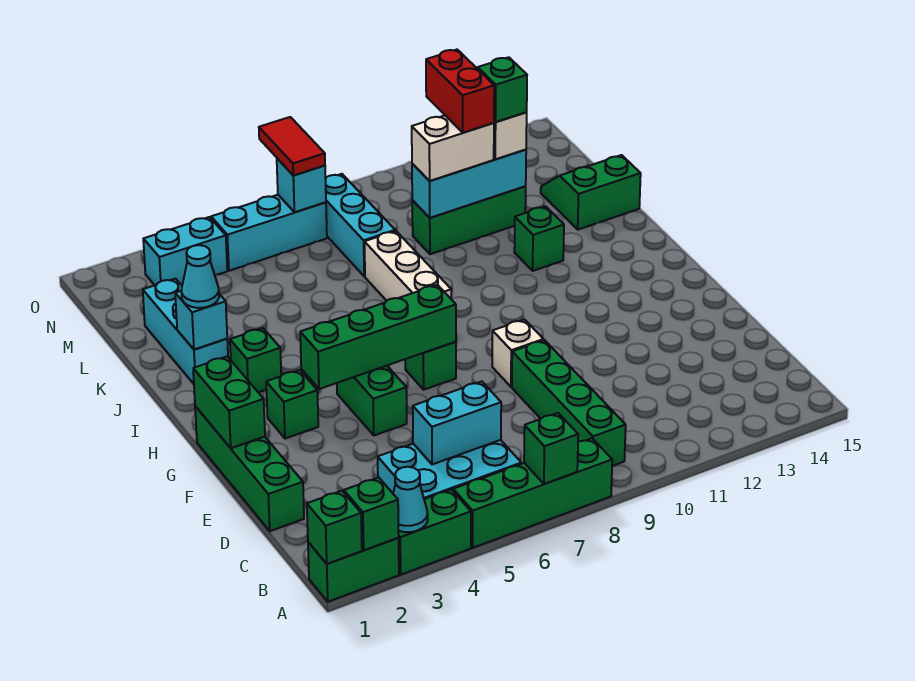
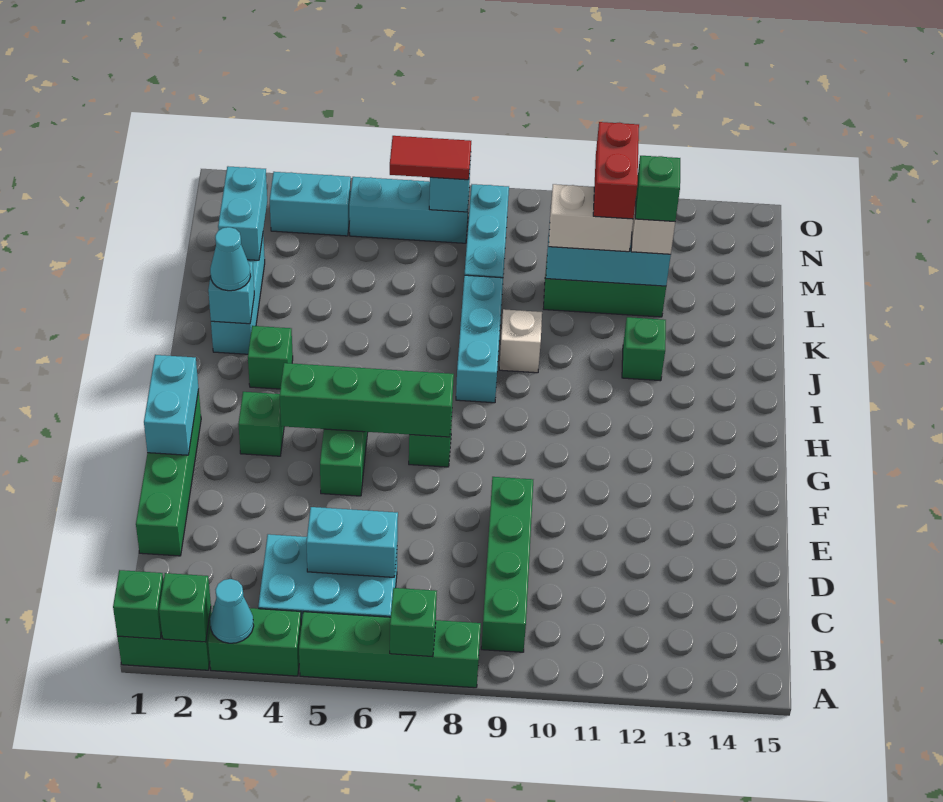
green brick F1:G1 level 2 -> cyan brick F1:G1 level 2
white brick F9 level 1 -> white brick J9 level 1
white brick I8:K8 level 1 -> cyan brick I8:K8 level 1
green slope K14:L15 level 1 top K -> none
none -> cyan brick L2:M2 level 2
red tile N7:O7 level 3 -> red tile N6:N7 level 3

